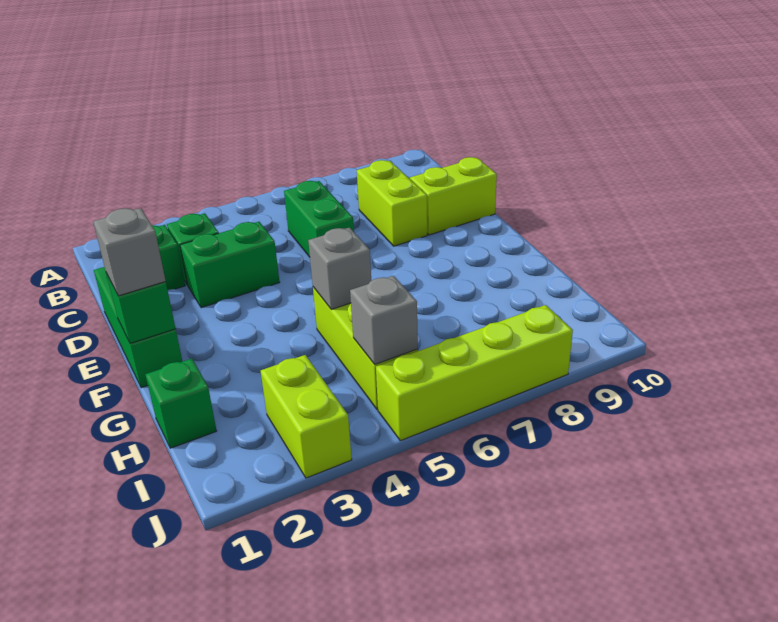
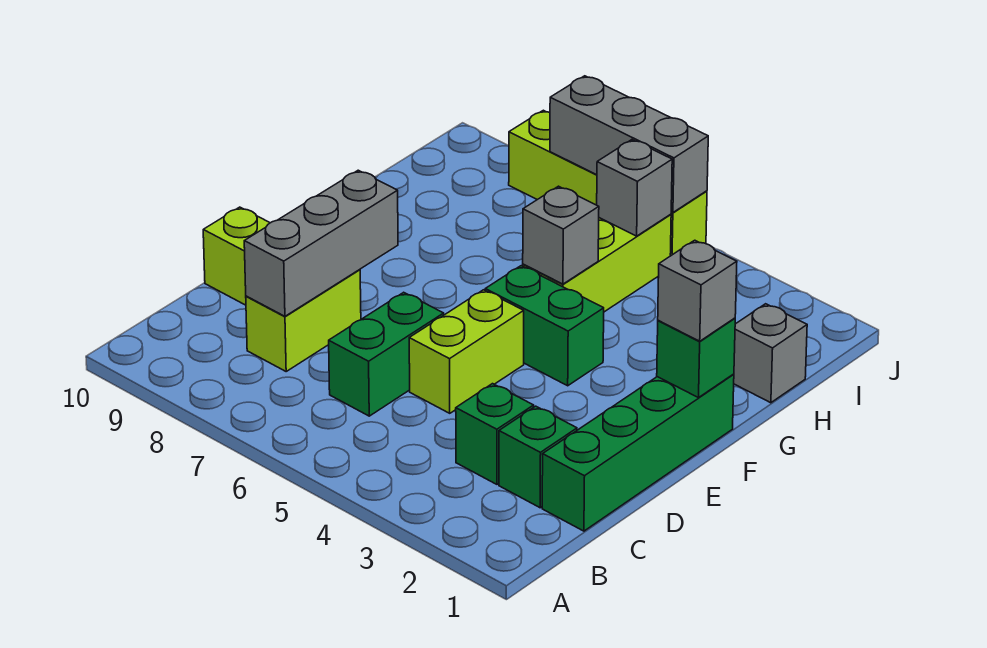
none -> grey brick C8:E8 level 2
green brick D1:F1 level 1 -> green brick C1:F1 level 1
green brick D3:D4 level 1 -> green brick F4:F5 level 1
green brick H1 level 1 -> grey brick H1 level 1
lime brick I3:J3 level 1 -> lime brick D5:E5 level 1
none -> grey brick J5:J7 level 2

